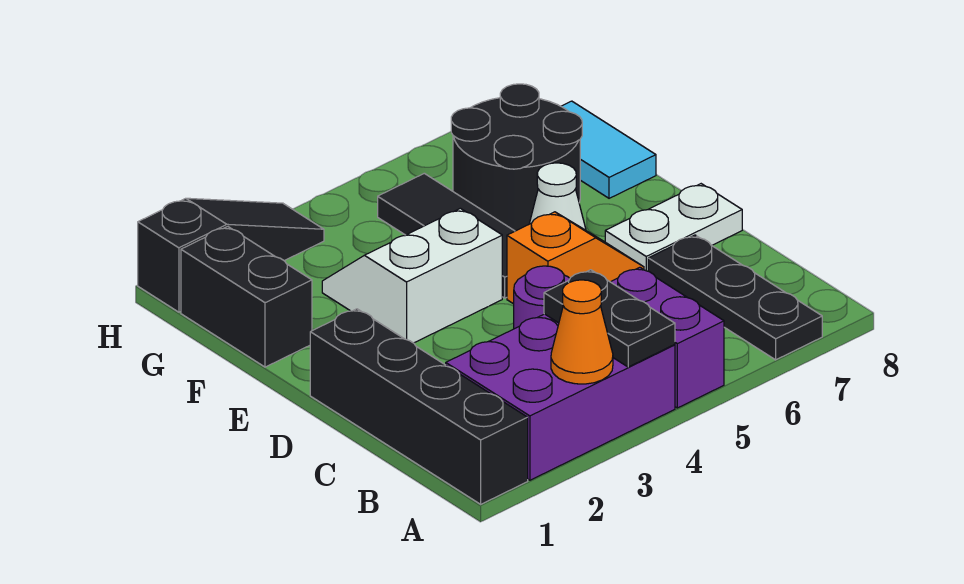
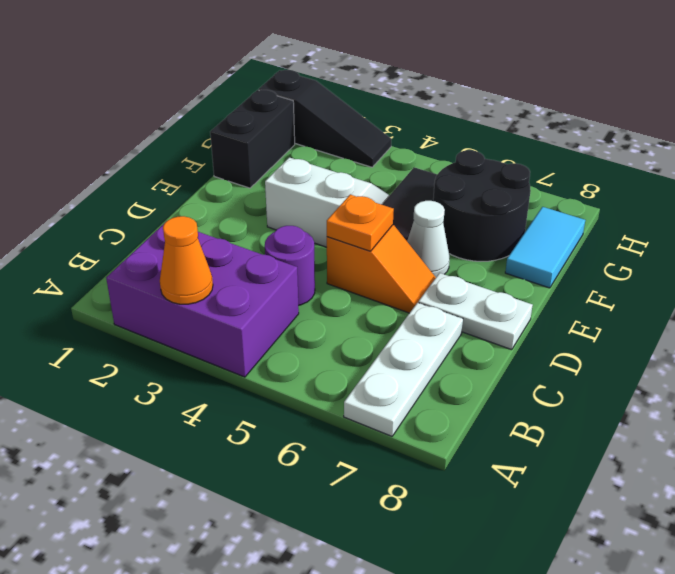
black brick A1:D1 level 1 -> none
black plate A4:B4 level 2 -> none
purple brick A5:B5 level 1 -> none
black plate A7:C7 level 1 -> white plate A7:C7 level 1
none -> orange plate D5 level 2

